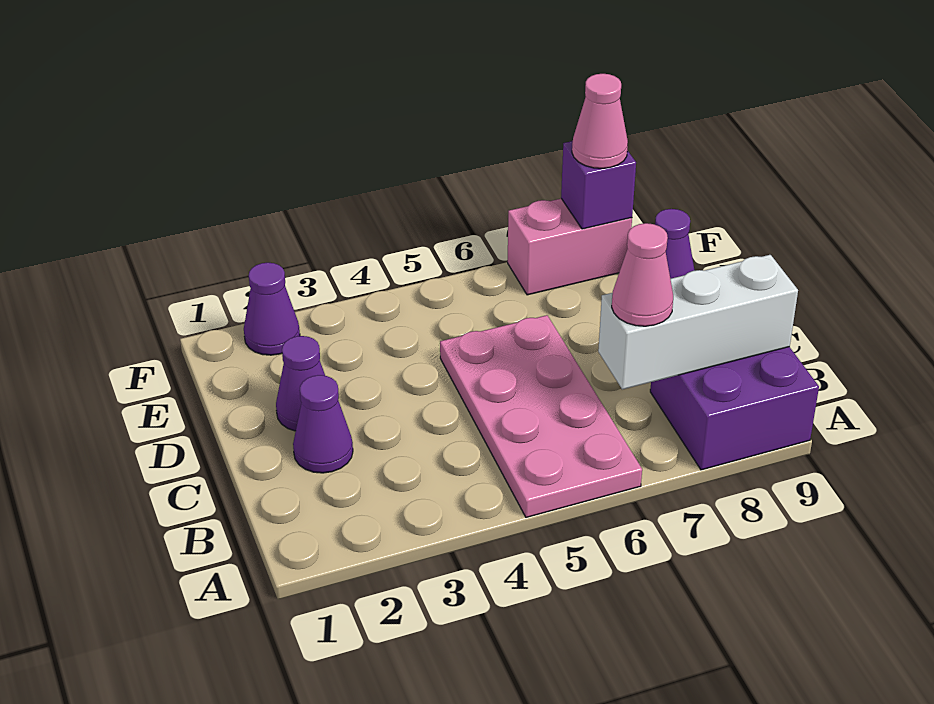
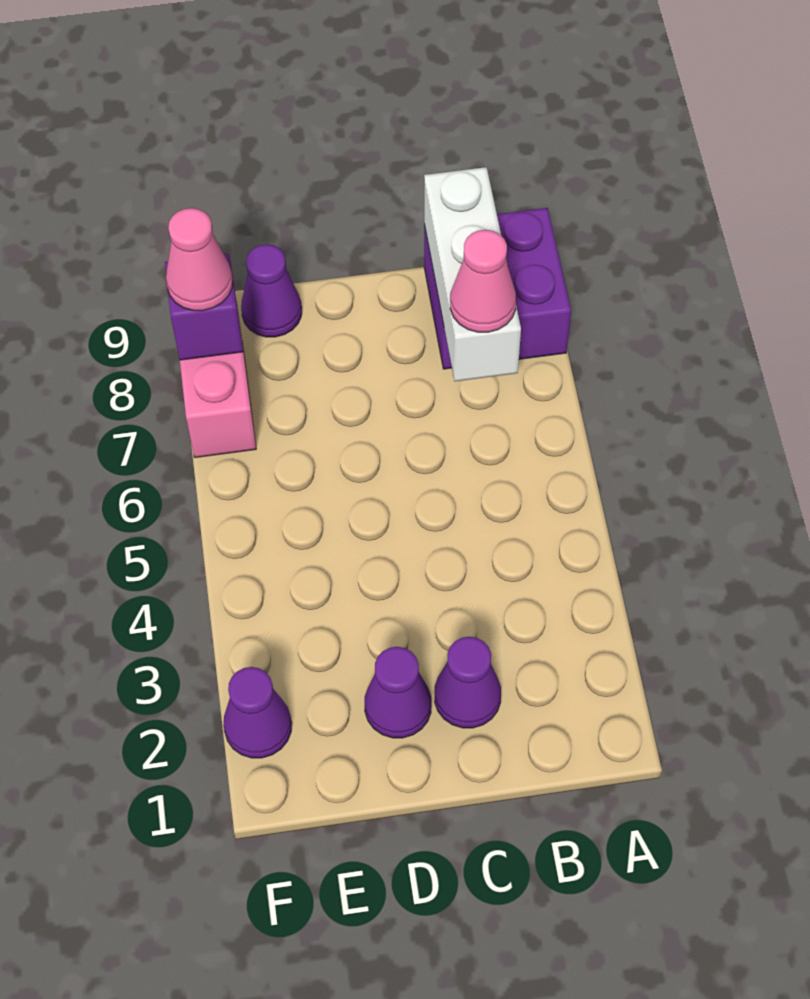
pink plate A5:D6 level 1 -> none

